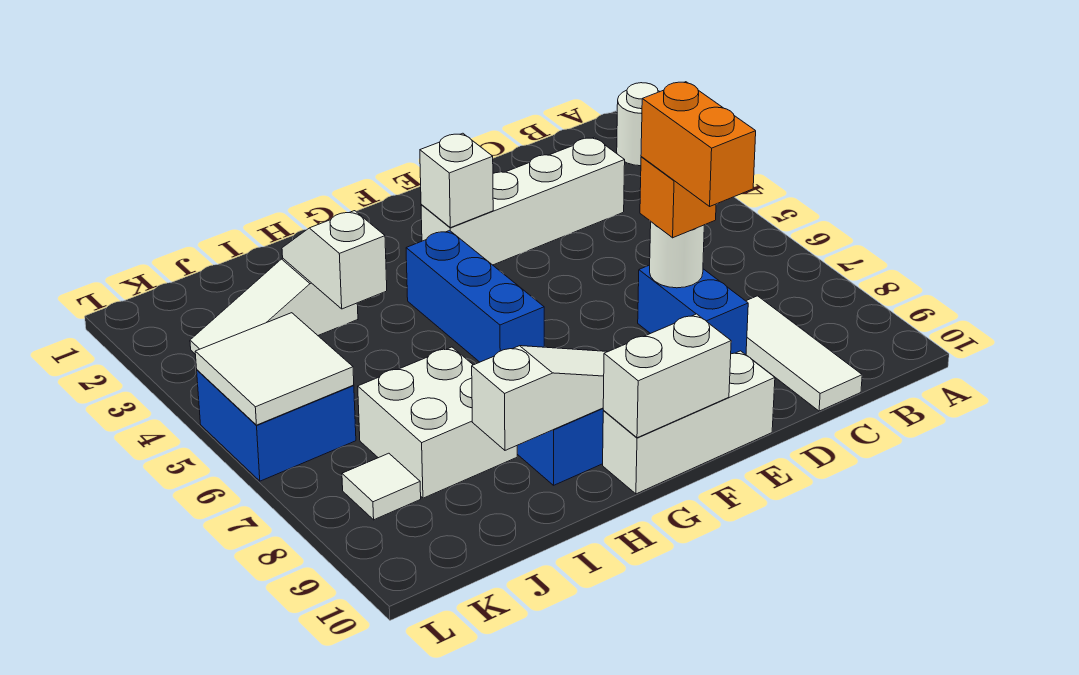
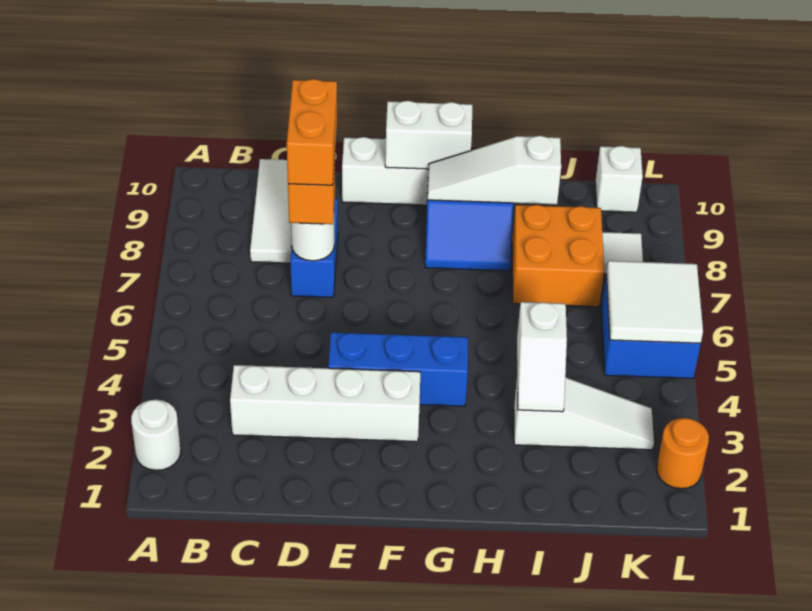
white brick F3 level 2 -> white brick K10 level 1
blue brick G4:G6 level 1 -> blue brick E4:G4 level 1
white brick I7:J8 level 1 -> orange brick I7:J8 level 1
none -> orange round brick L2 level 1

